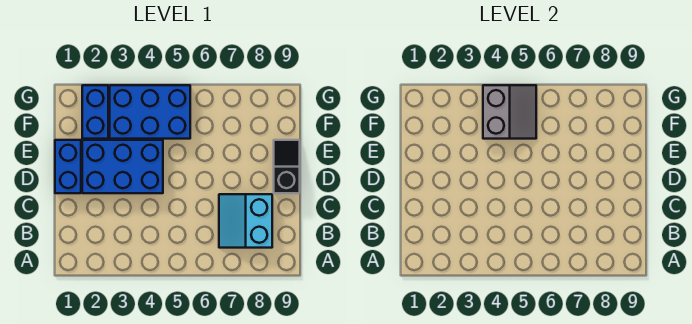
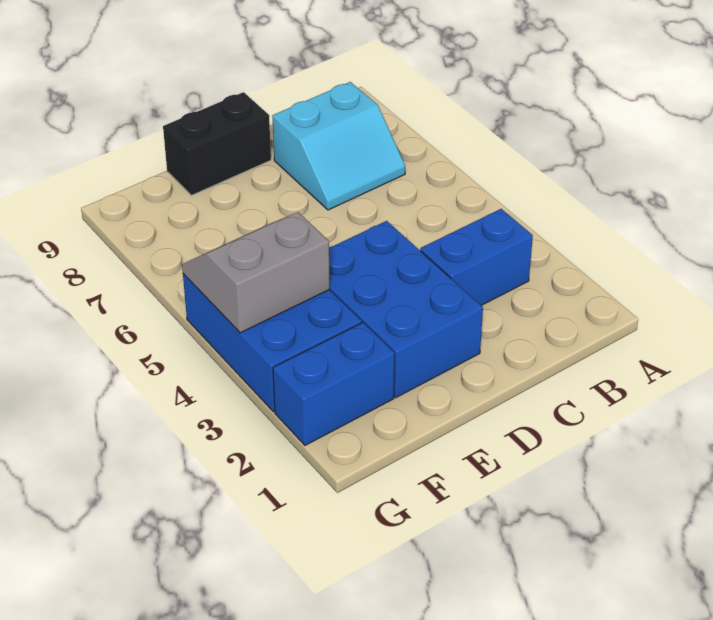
blue brick D1:E1 level 1 -> blue brick B3:C3 level 1
black slope D9:E9 level 1 top D -> black brick D9:E9 level 1

